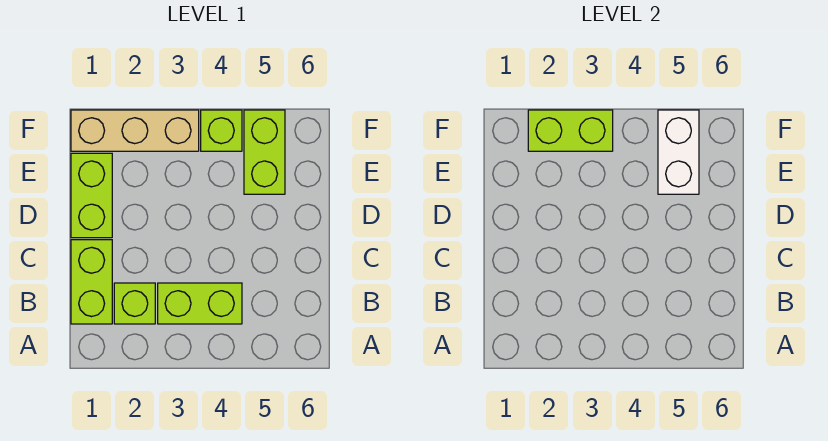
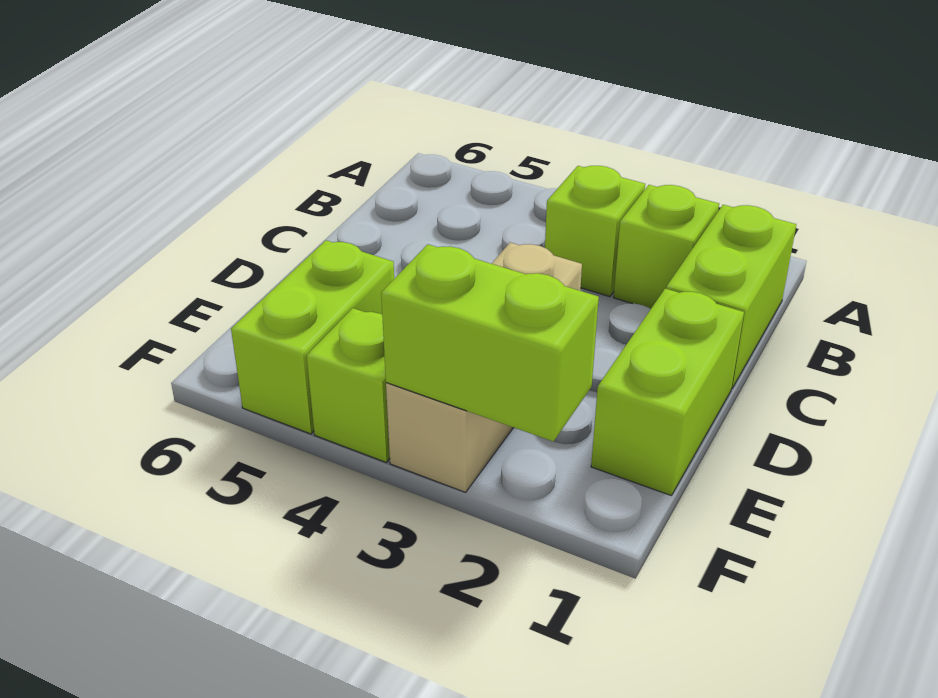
lime brick B3:B4 level 1 -> lime brick B3 level 1
white brick E5:F5 level 2 -> none
tan brick F1:F3 level 1 -> tan brick D3:F3 level 1

